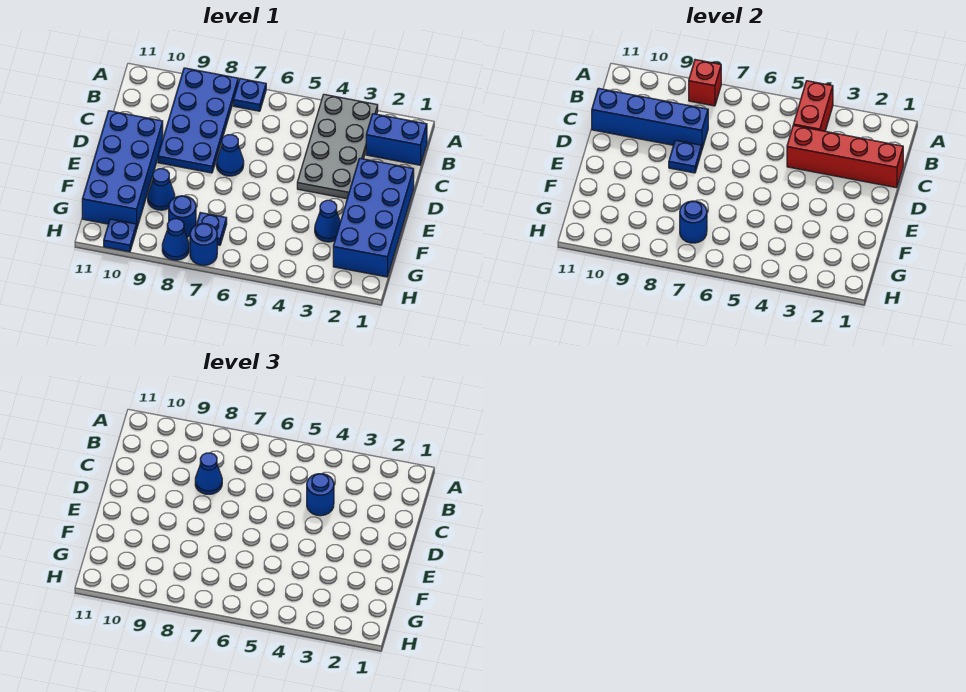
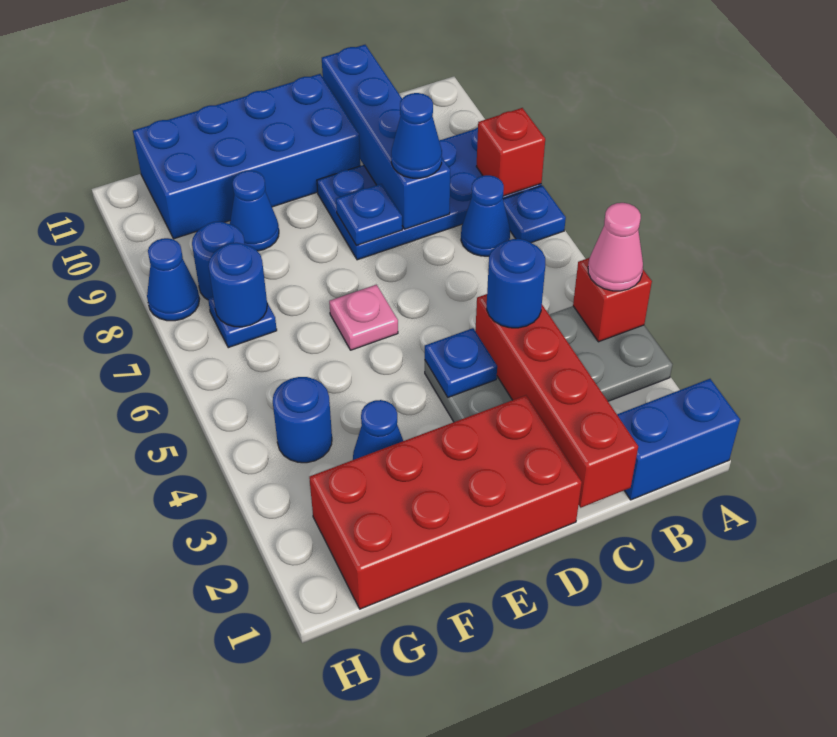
red brick A4:B4 level 2 -> red brick A4 level 2
none -> pink cone A4 level 3
blue brick B1:B2 level 1 -> blue brick A1:B1 level 1
blue brick D1:G2 level 1 -> red brick D1:G2 level 1
blue cone D7 level 1 -> blue cone B7 level 1
none -> pink plate E6 level 1
blue round brick H7 level 1 -> blue round brick G4 level 1
blue plate H10 level 1 -> blue plate D4 level 2

